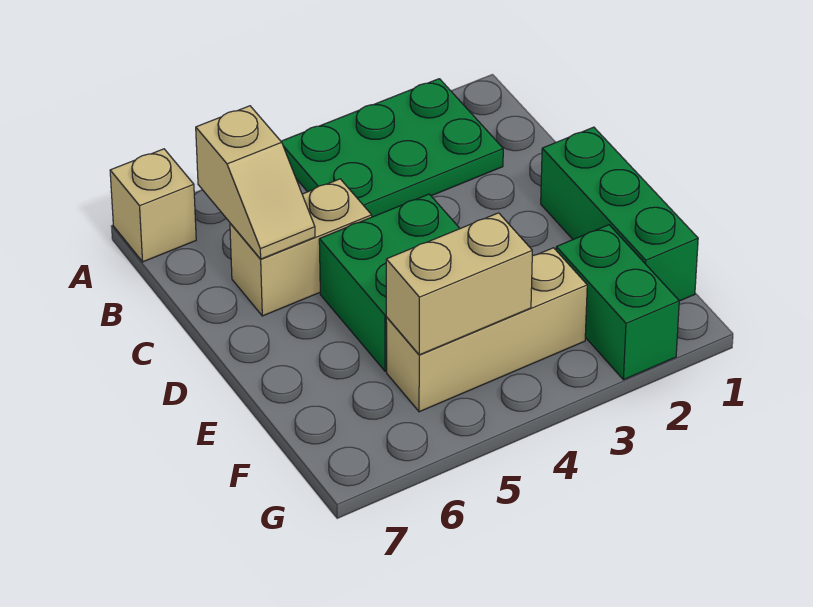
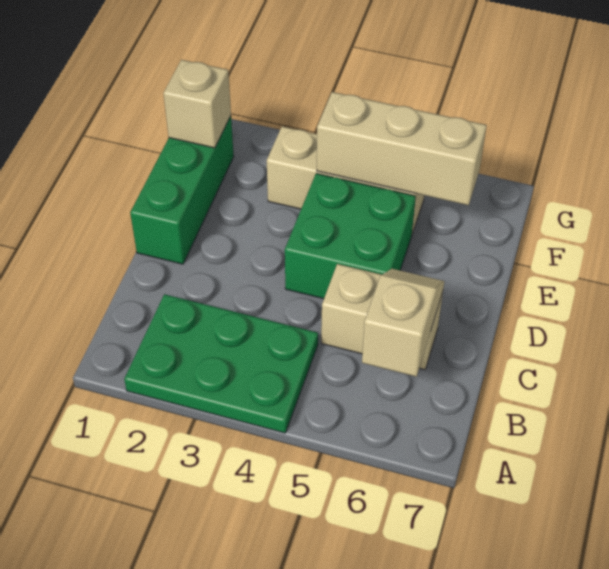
tan brick A7 level 1 -> tan brick F1 level 2
green brick F2:G2 level 1 -> none
tan brick F4:F5 level 2 -> tan brick F4:F6 level 2

